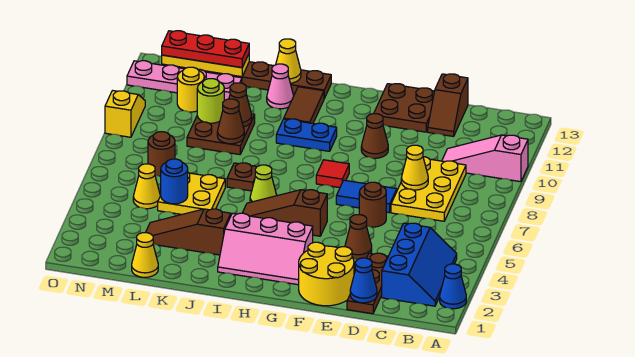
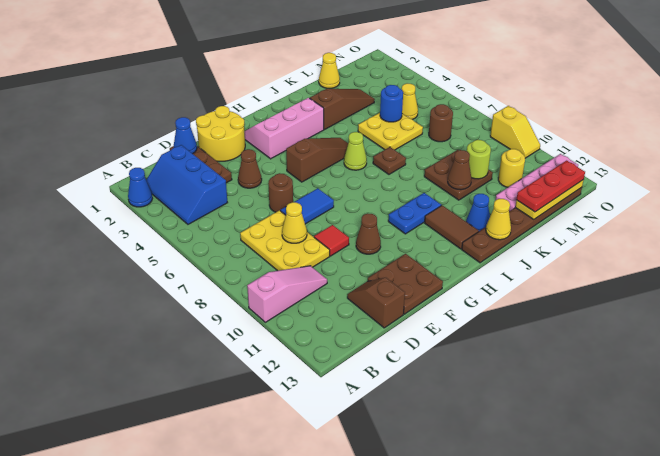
red tile G8 level 1 -> red tile E9 level 1
pink cone J12 level 1 -> blue cone J12 level 1
brown cone K9 level 2 -> none

